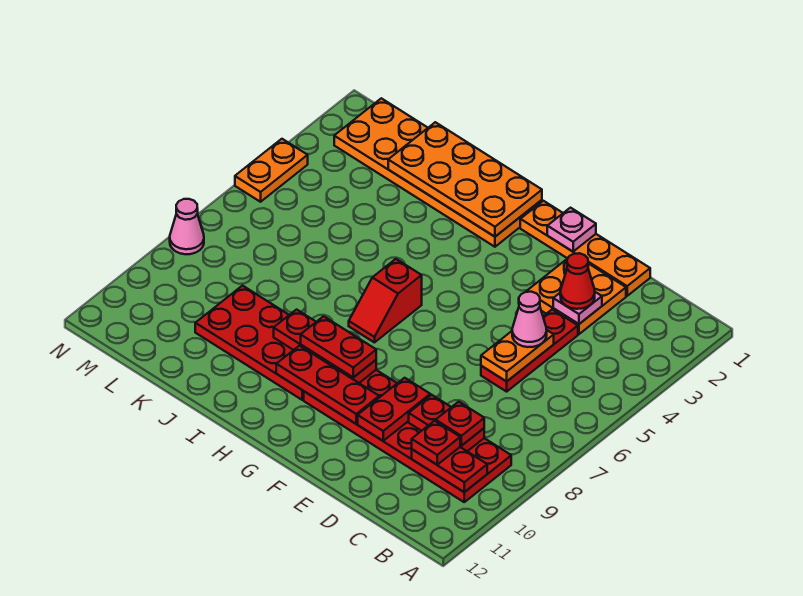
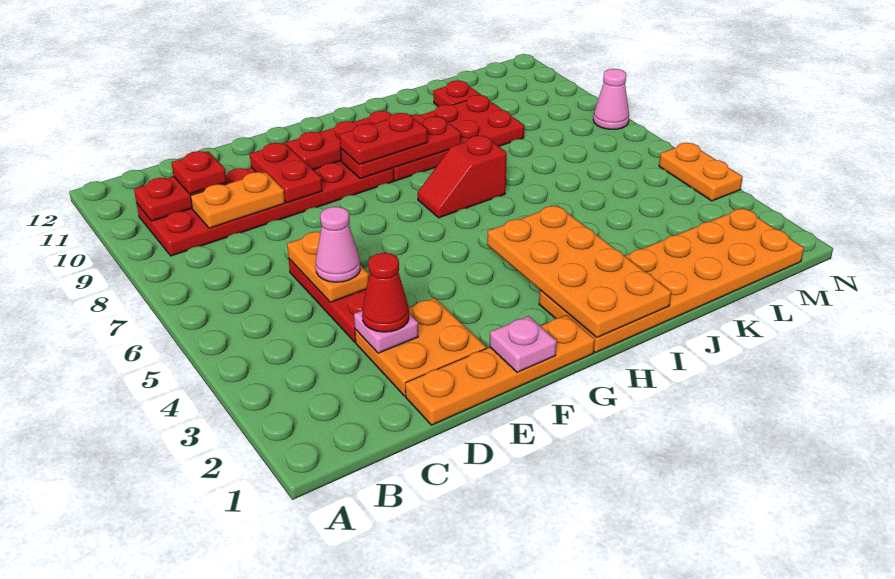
red plate C9:D9 level 2 -> orange plate C9:D9 level 2
red plate C9 level 3 -> red plate K11 level 1
orange plate H1:K2 level 2 -> orange plate H1:I4 level 2
red slope H6:H7 level 1 top 6 -> red slope H7:I7 level 1 top I

